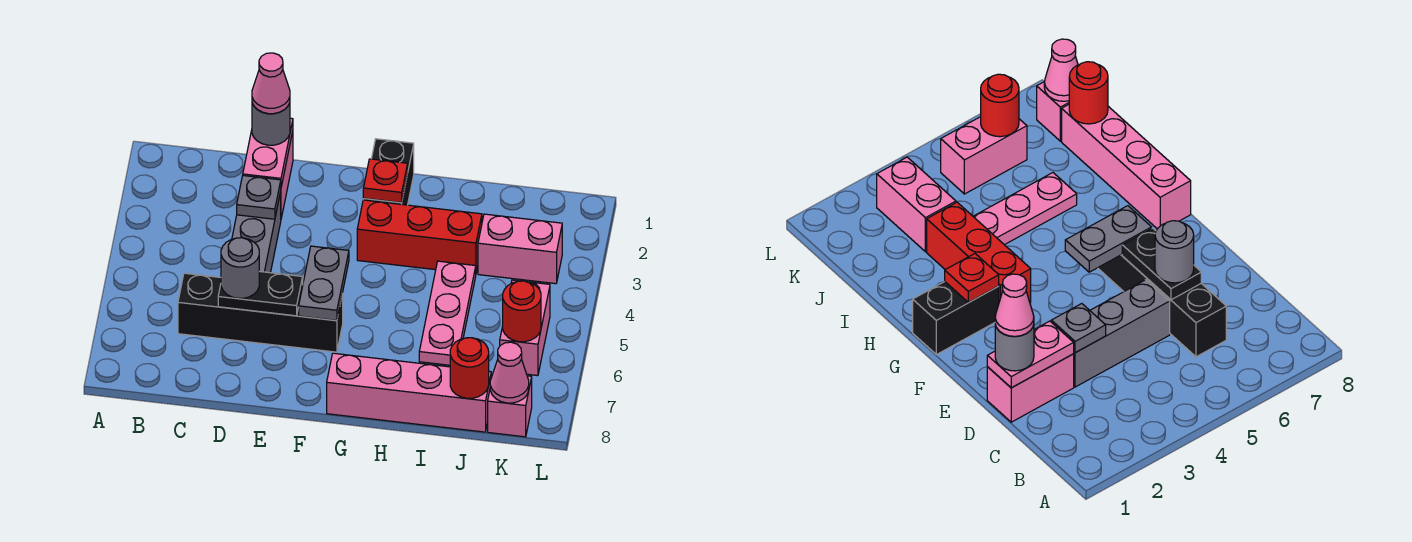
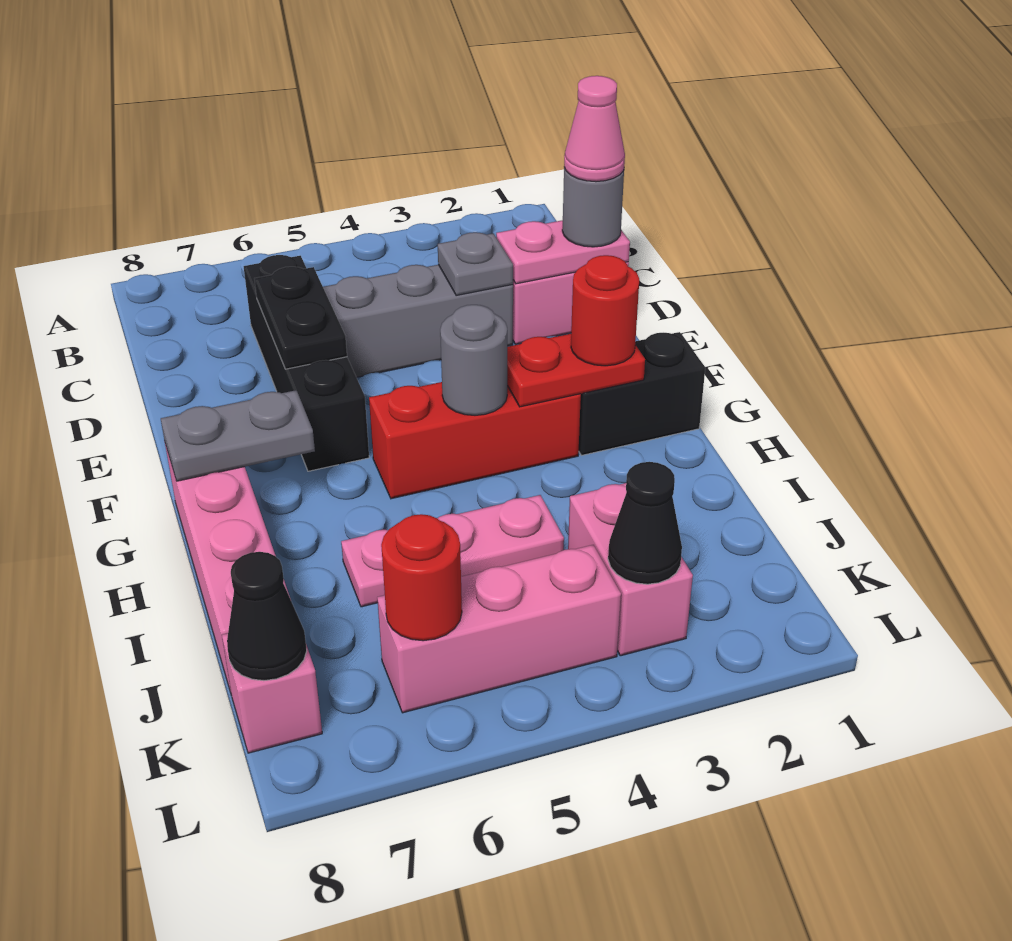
grey round brick D6 level 3 -> grey round brick G4 level 2
grey plate F5:F6 level 2 -> grey plate G7:G8 level 2
red plate G2 level 2 -> red plate G2:G3 level 2
red brick G3:I3 level 1 -> red brick G3:G5 level 1
red round brick J8 level 2 -> red round brick G2 level 3
none -> black cone K3 level 2
pink brick K5:K6 level 1 -> pink brick K4:K6 level 1
pink cone K8 level 2 -> black cone K8 level 2

